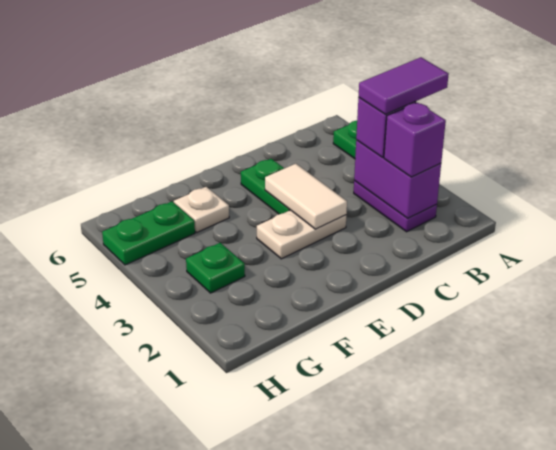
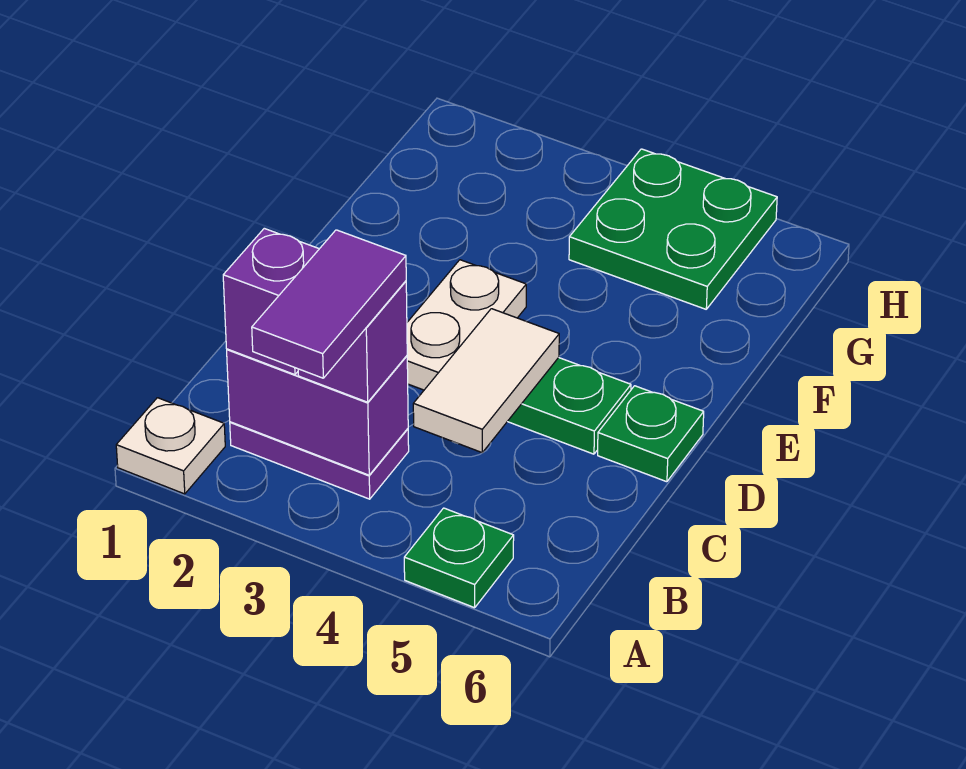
white tile D3:D4 level 2 -> white tile C4:D4 level 2
white plate F5 level 1 -> white plate A1 level 1
green plate G3 level 1 -> green plate D6 level 1
green plate G5:H5 level 1 -> green plate G4:H5 level 1

